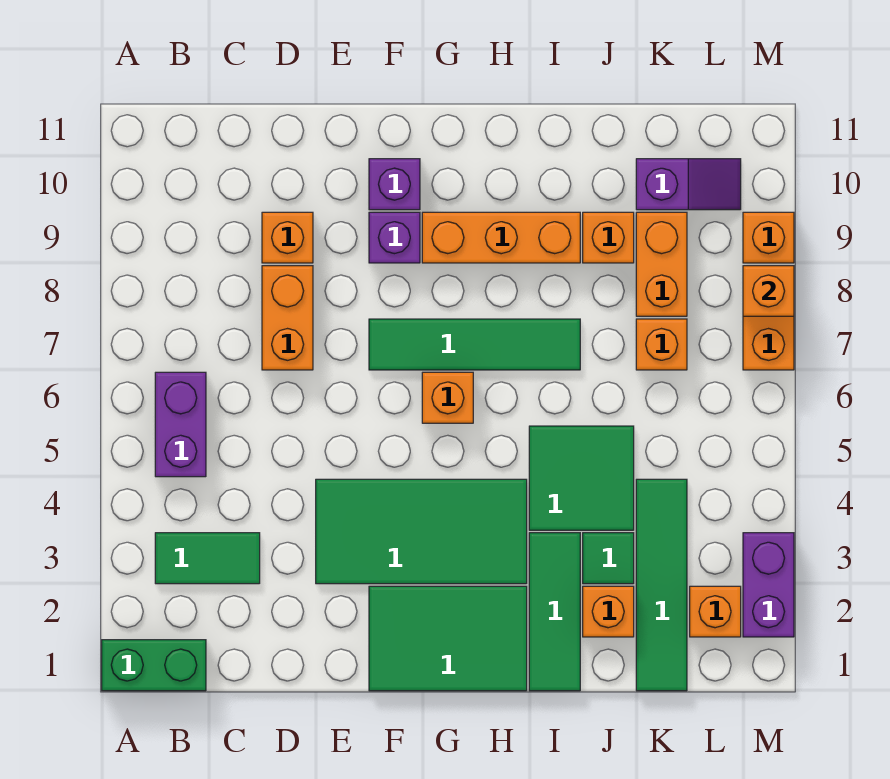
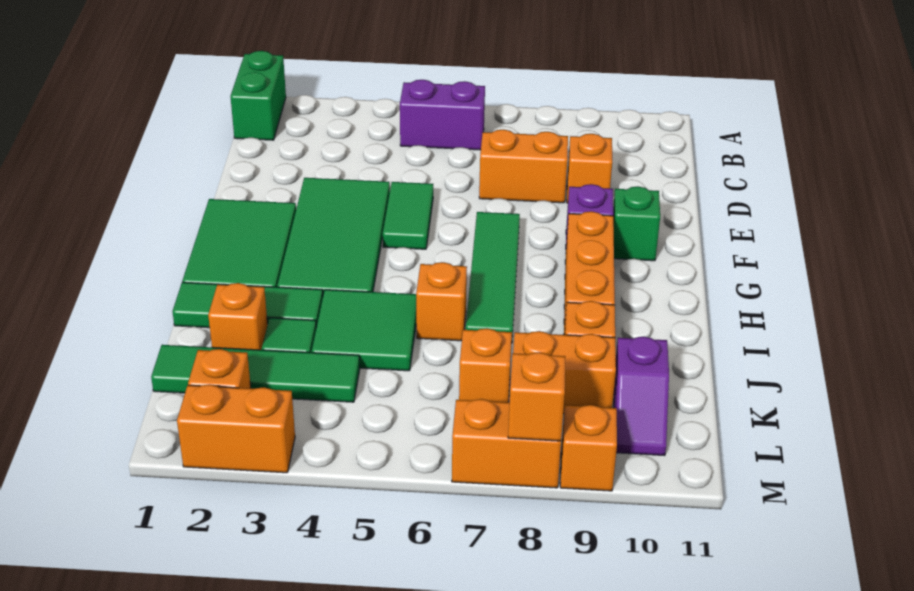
green tile B3:C3 level 1 -> green tile E5:F5 level 1
purple brick F10 level 1 -> green brick F10 level 1
orange brick G6 level 1 -> orange brick I6 level 1
purple brick M2:M3 level 1 -> orange brick M2:M3 level 1

